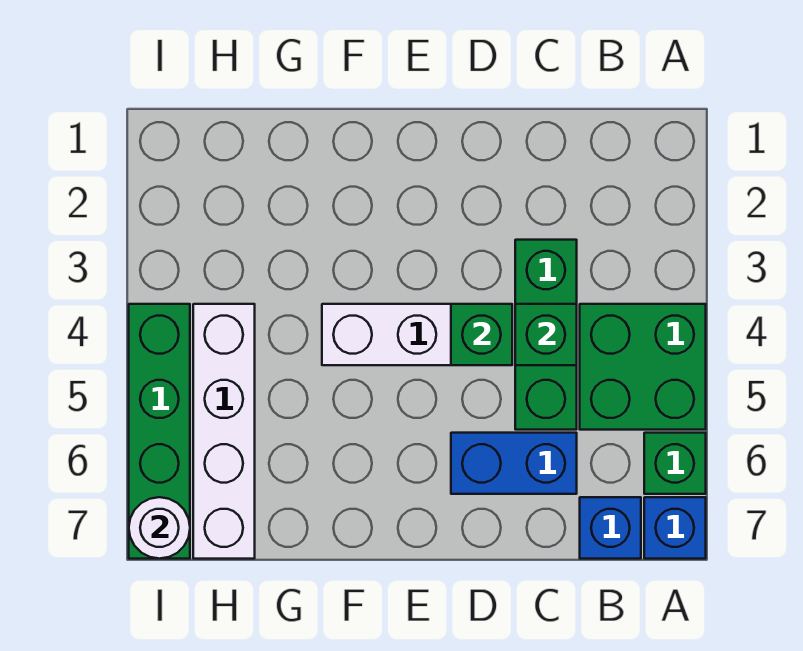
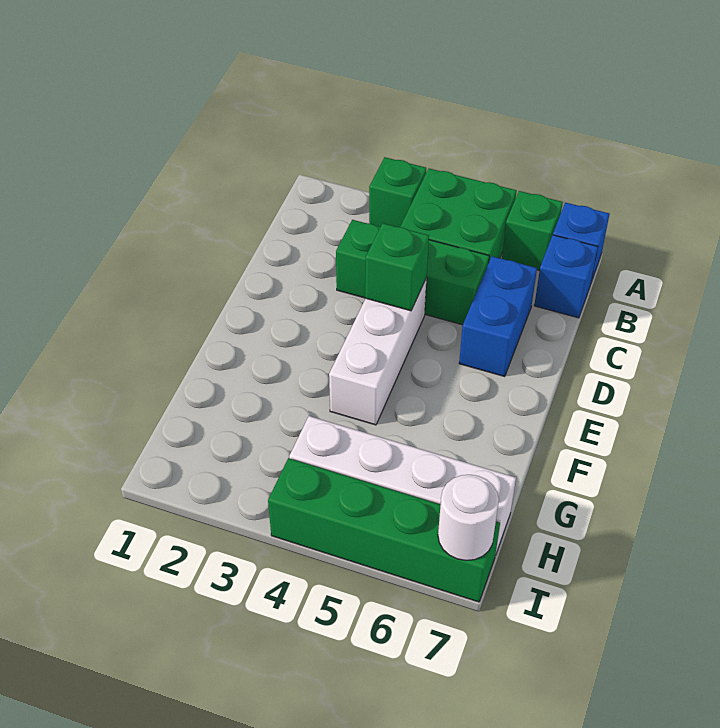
green brick C4 level 2 -> green brick A3 level 1

